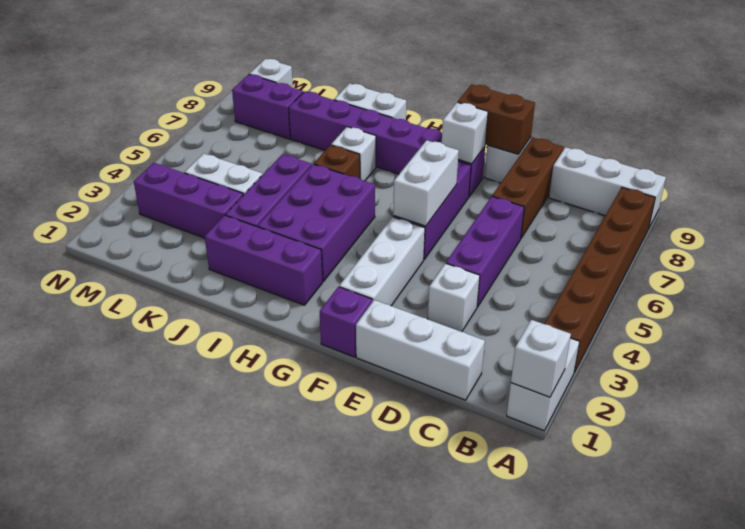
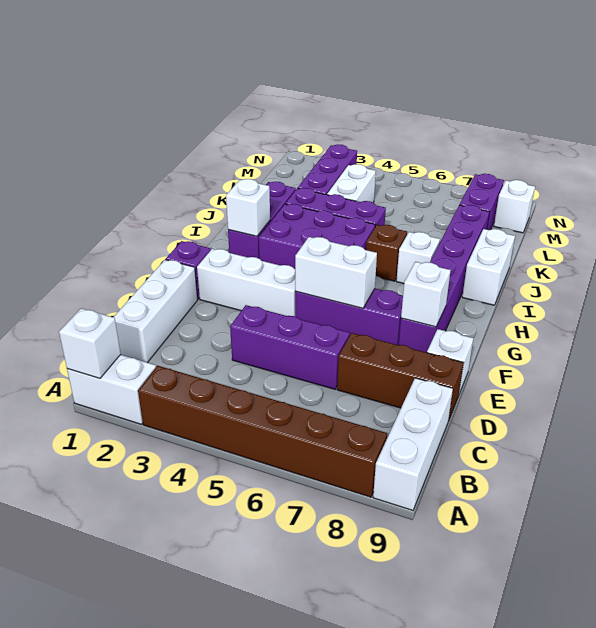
white brick D3 level 1 -> white brick H2 level 2
brown brick E9:F9 level 2 -> none

